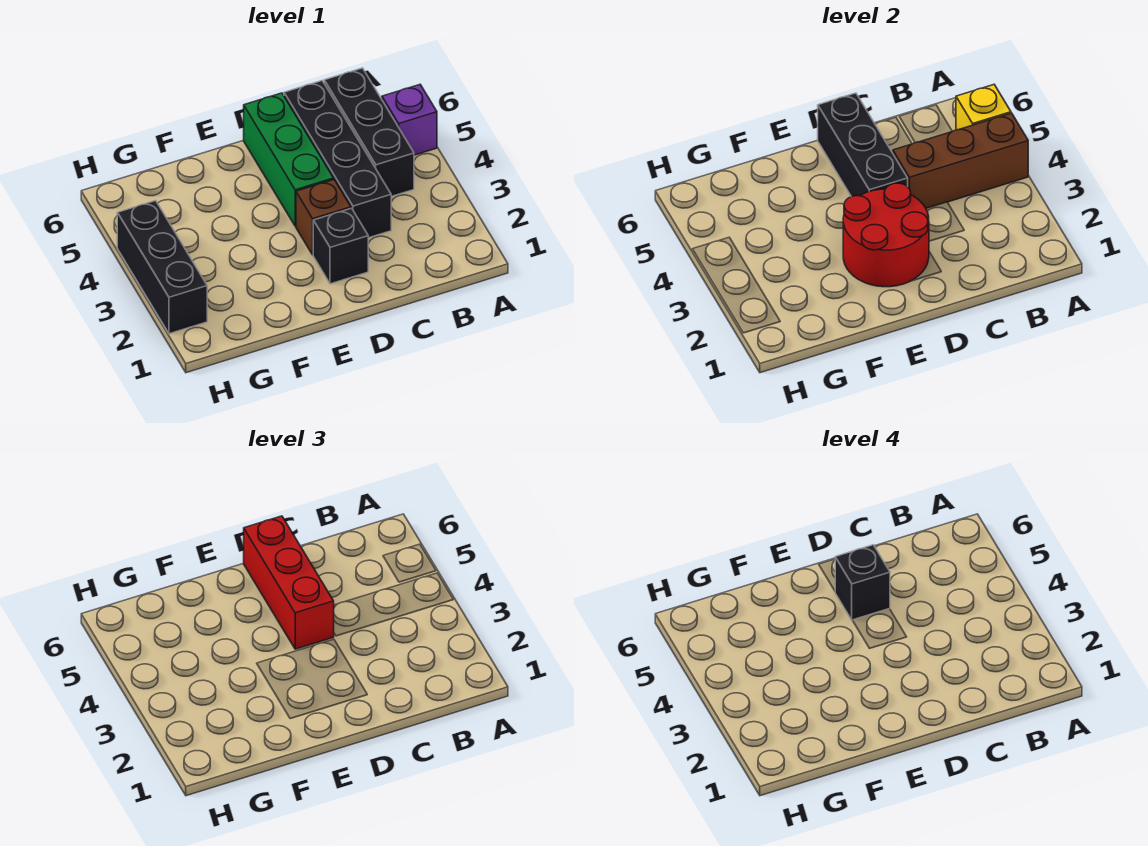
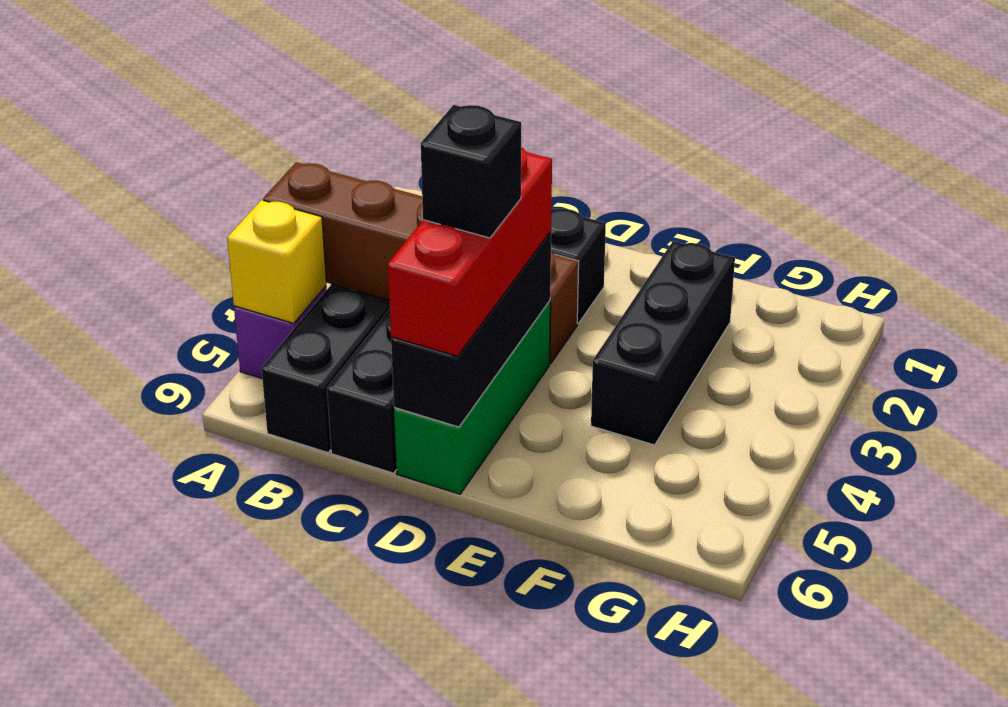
red round brick D2:E3 level 2 -> none
black brick H2:H4 level 1 -> black brick F2:F4 level 1

